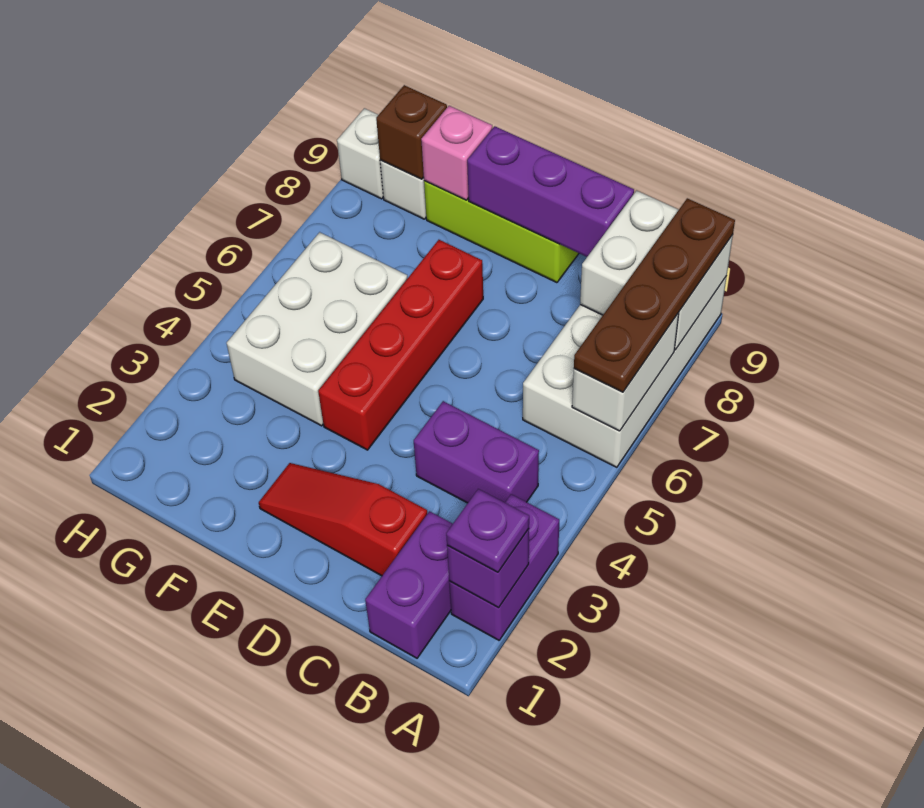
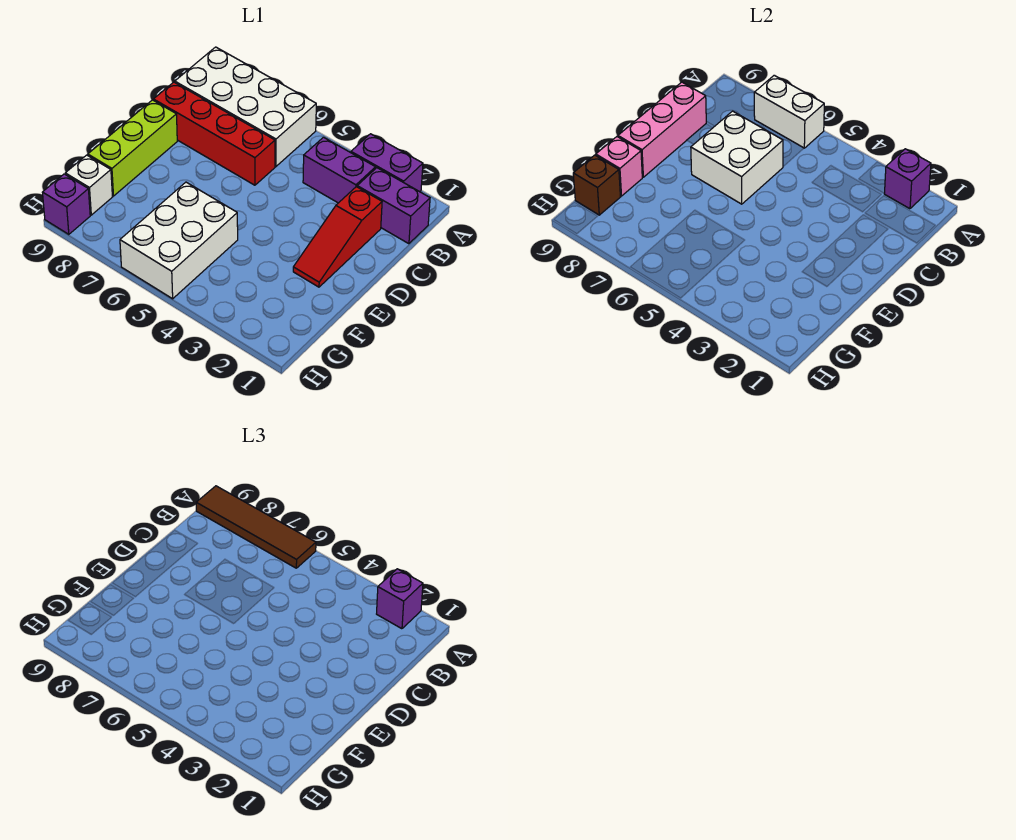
purple plate A2 level 3 -> purple brick A2 level 3
brown plate A6:A9 level 3 -> brown tile A6:A9 level 3
white brick A8:B9 level 2 -> white brick C6:D7 level 2
purple brick B4:C4 level 1 -> purple brick B3:B4 level 1
purple brick C9:E9 level 2 -> pink brick C9:E9 level 2
red brick E4:E7 level 1 -> red brick C6:C9 level 1
white brick F4:G6 level 1 -> white brick F5:H6 level 1
white brick H9 level 1 -> purple brick H9 level 1

